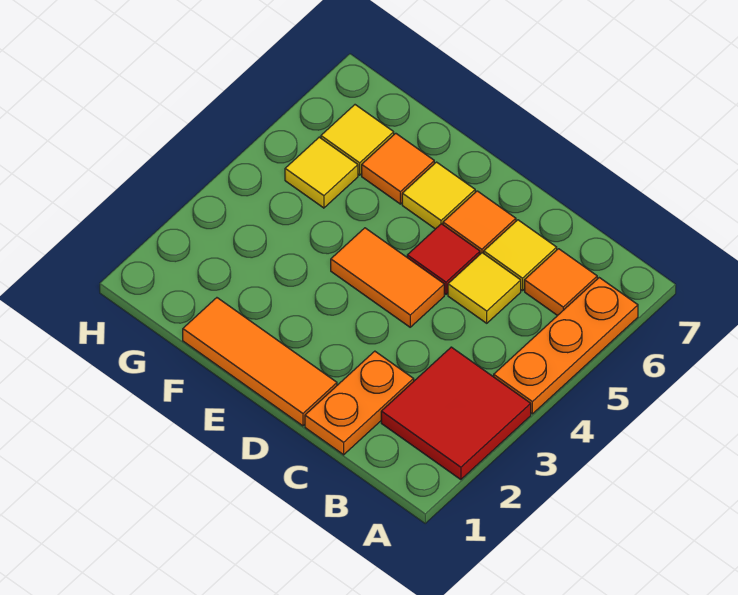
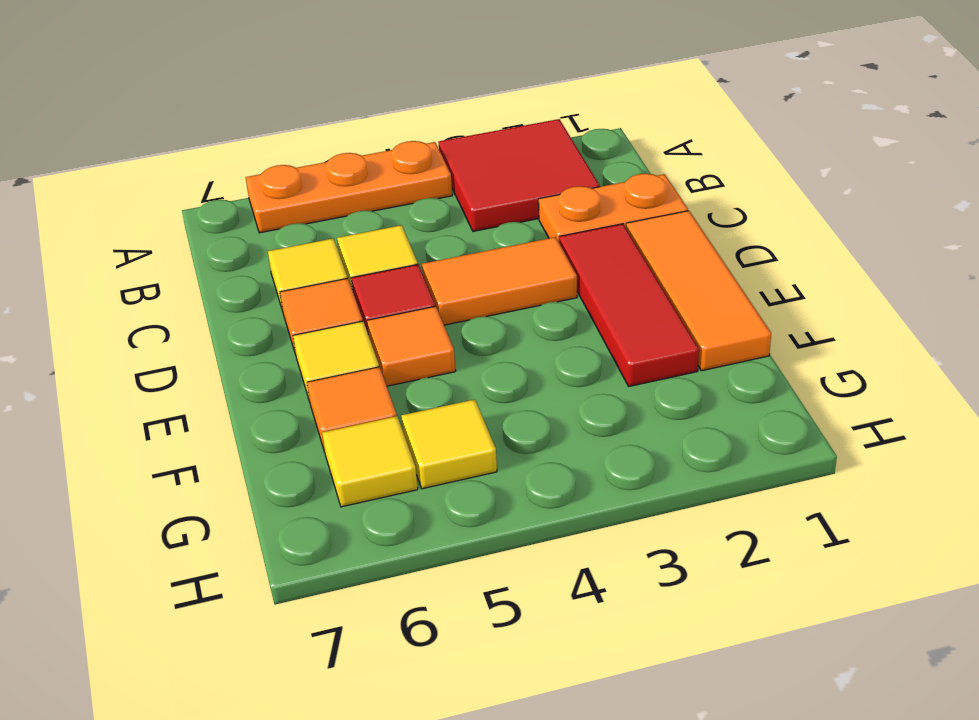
orange tile B6 level 1 -> orange tile E5 level 1
none -> red tile D2:F2 level 1
orange tile D4:E4 level 1 -> orange tile D3:D4 level 1

